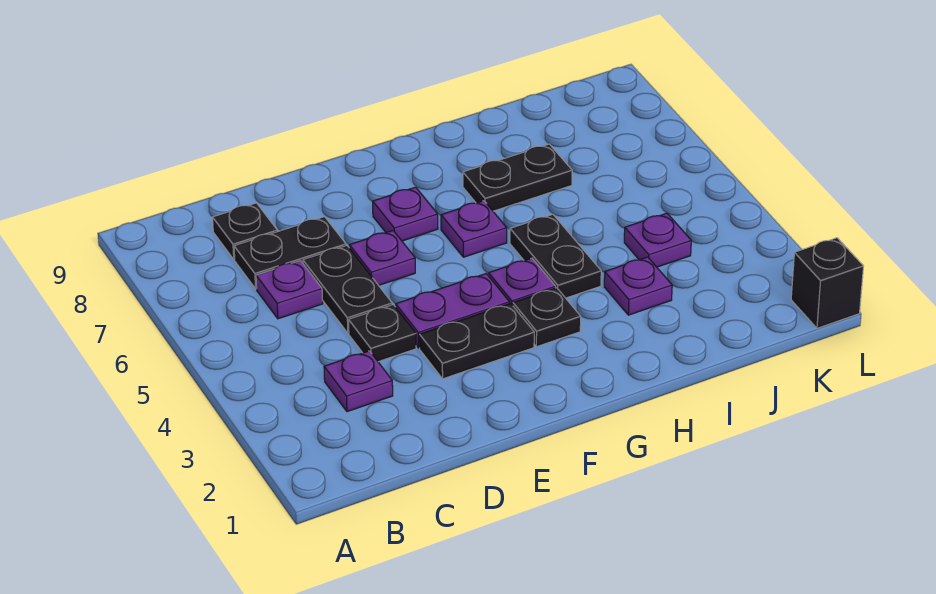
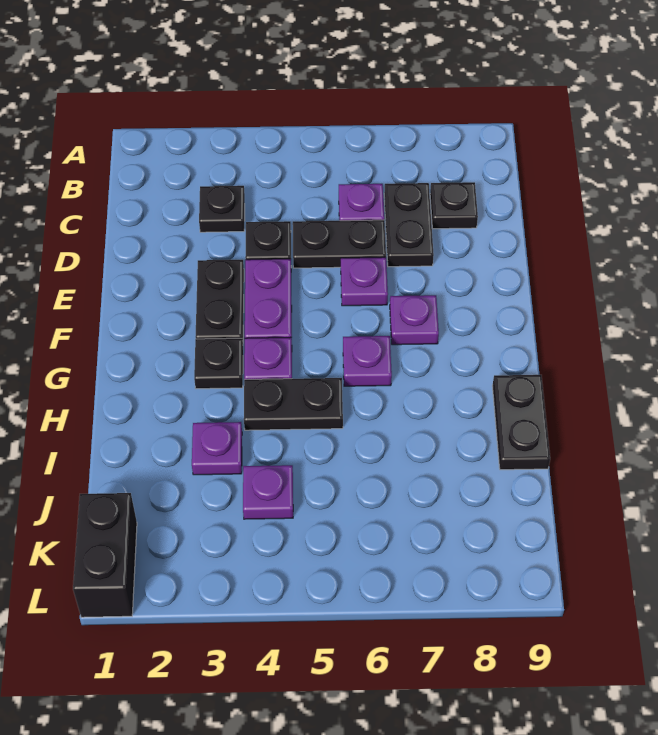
purple plate C3 level 1 -> black plate C3 level 1
black plate H7:I7 level 1 -> black plate H9:I9 level 1
black brick L1 level 1 -> black brick K1:L1 level 1

